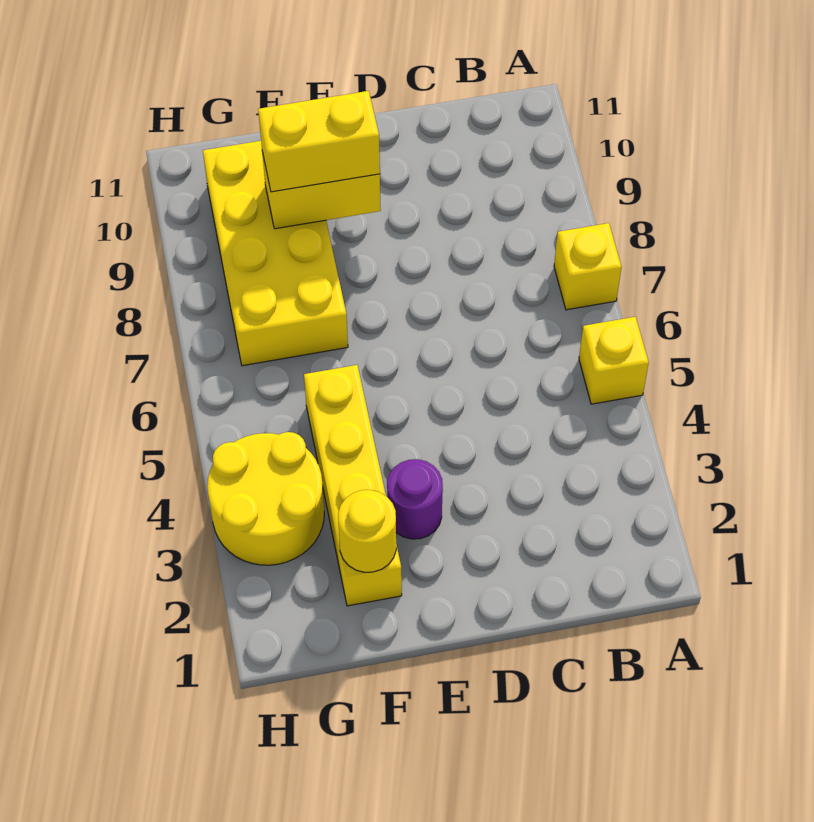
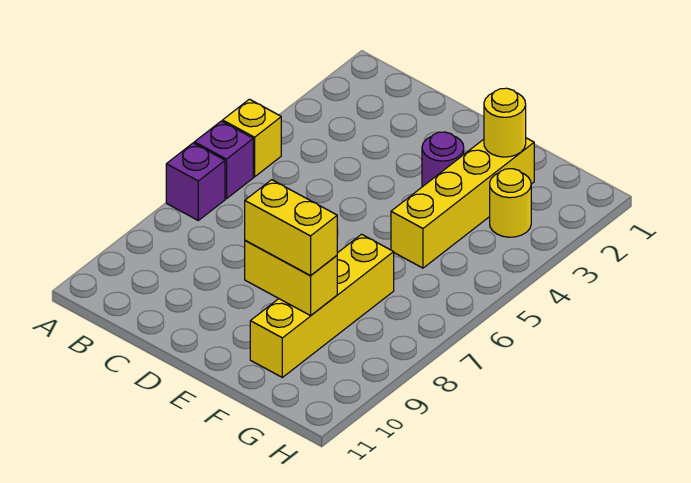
none -> purple brick A6 level 1
yellow brick A7 level 1 -> purple brick A7 level 1
yellow brick F7:G10 level 1 -> yellow brick F7:F10 level 1
yellow round brick G3:H4 level 1 -> yellow round brick G3 level 1

